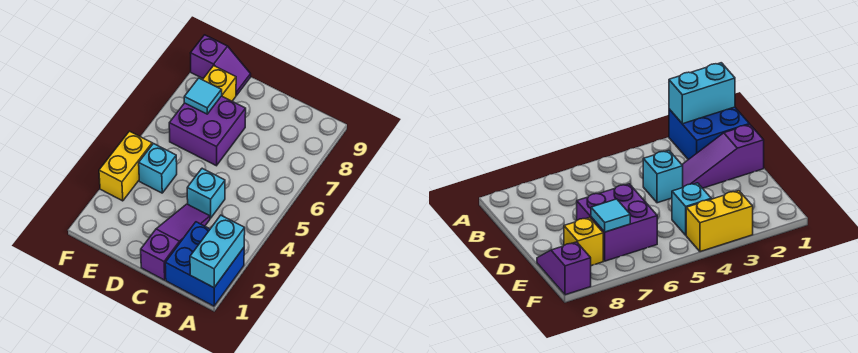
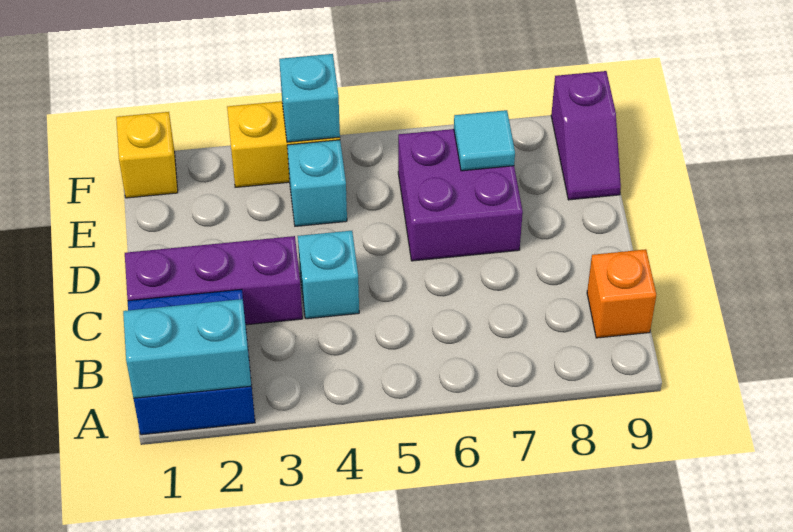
none -> orange brick B9 level 1
purple slope C1:C3 level 1 top 1 -> purple brick C1:C3 level 1
yellow brick E8 level 1 -> yellow brick F1 level 1
none -> cyan brick F4 level 2

